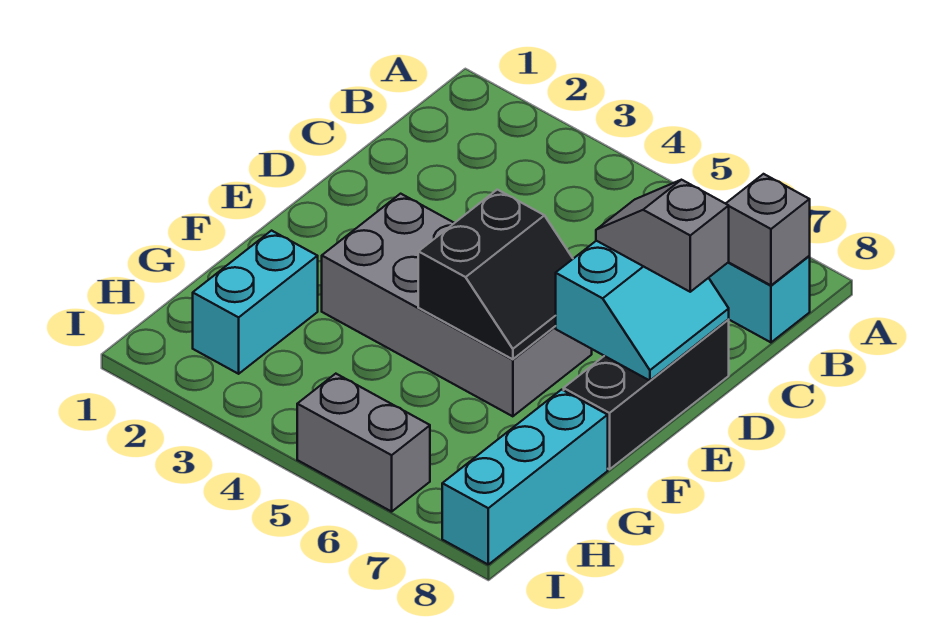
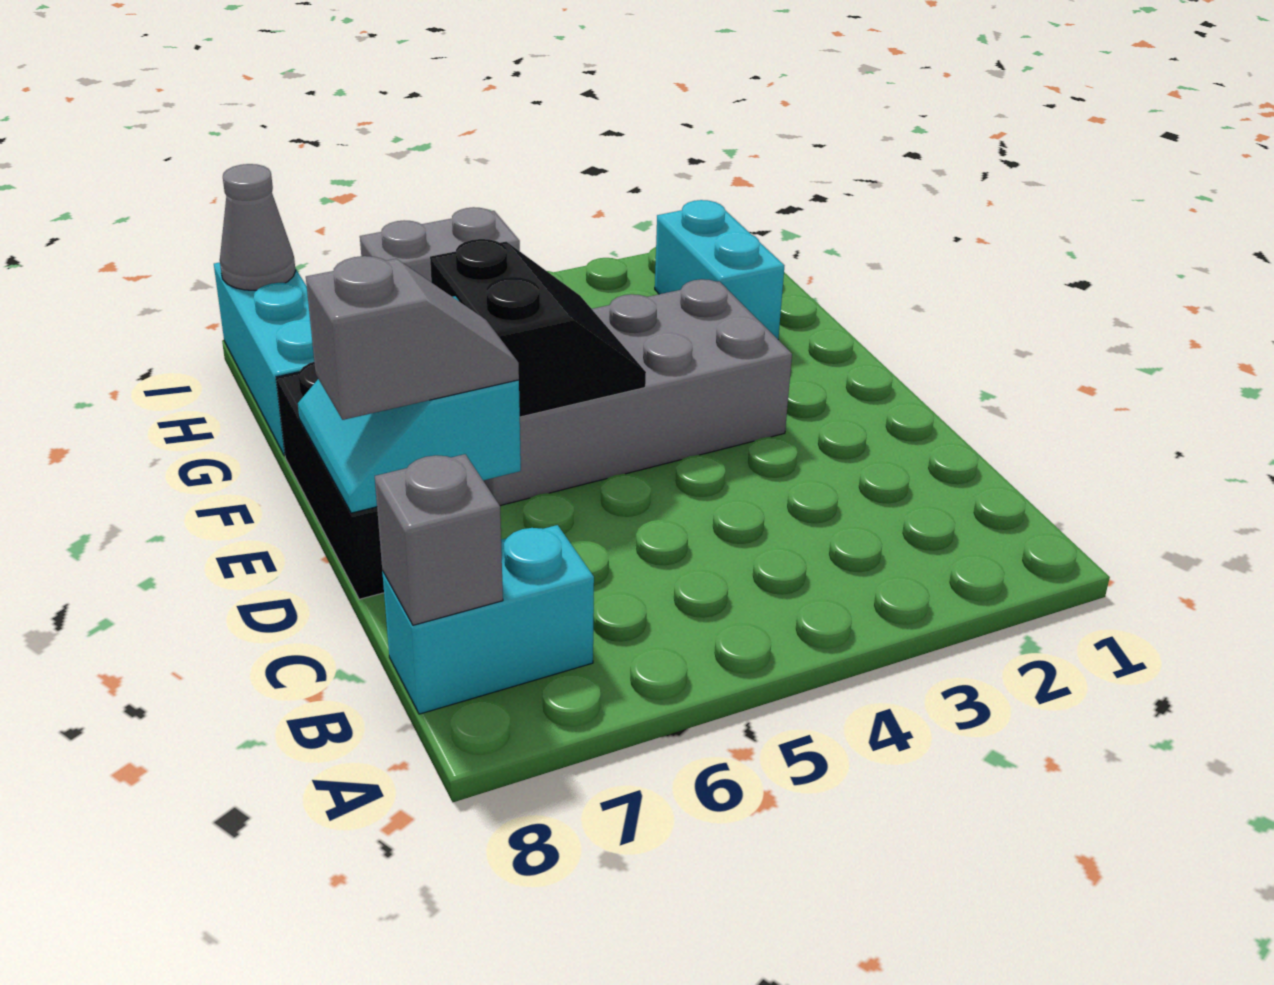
black slope E5:F6 level 2 top 5 -> black slope E5:F6 level 2 top 6
none -> grey cone I8 level 2

